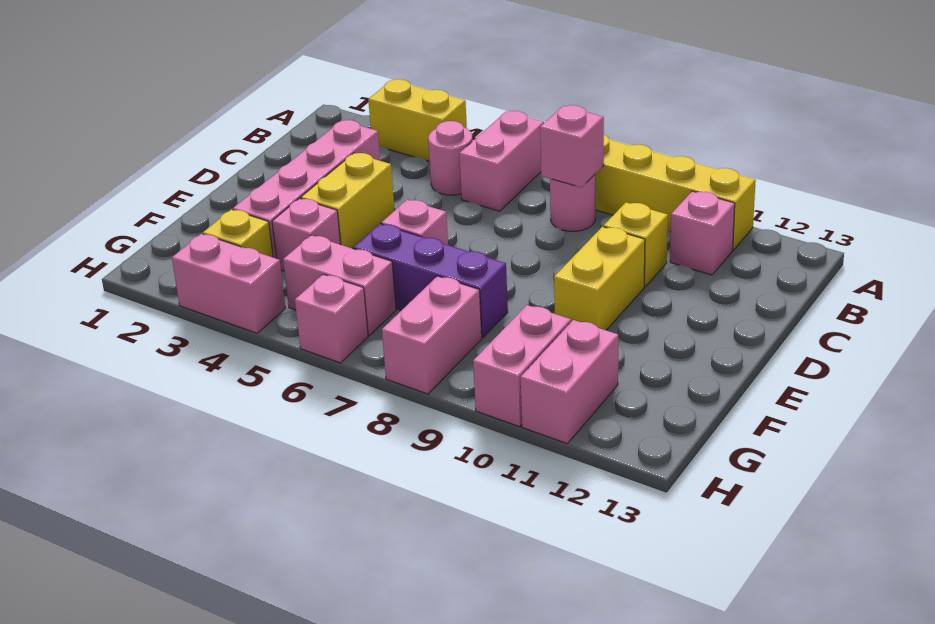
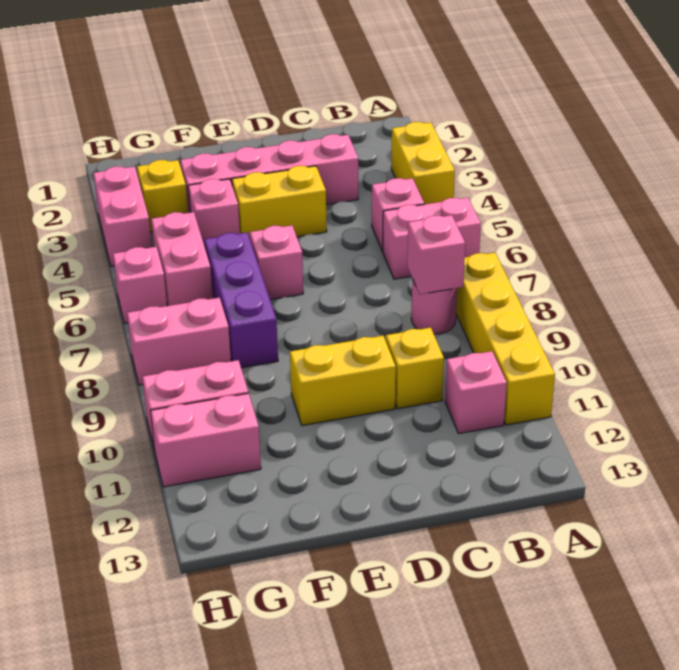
pink round brick B5 level 1 -> pink brick B5 level 1

